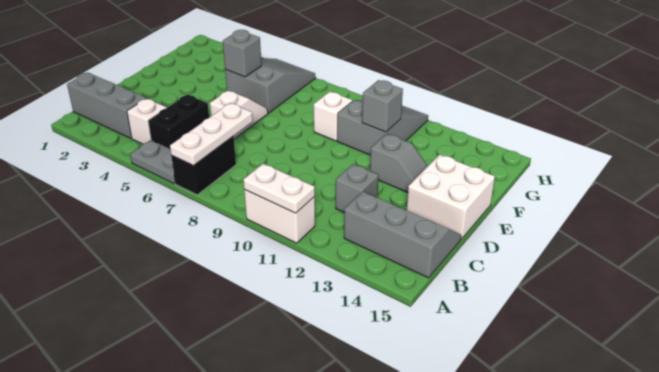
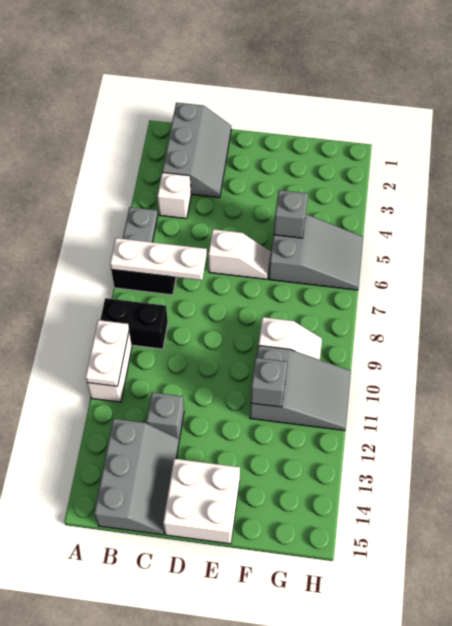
black brick B5:C5 level 1 -> black brick A9:B9 level 1
grey slope E12:E13 level 1 top 12 -> none

